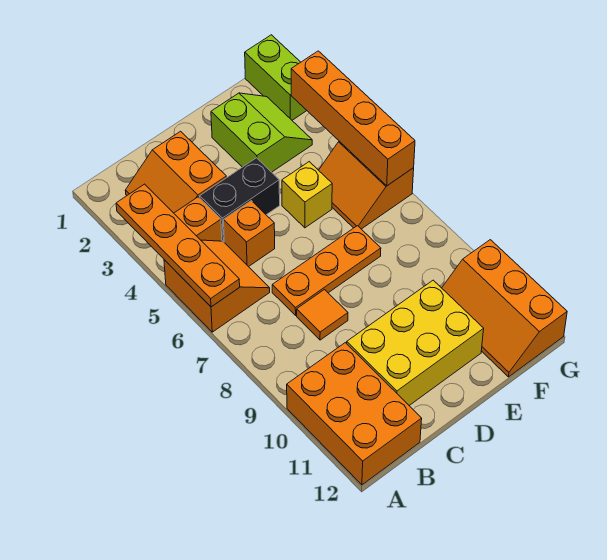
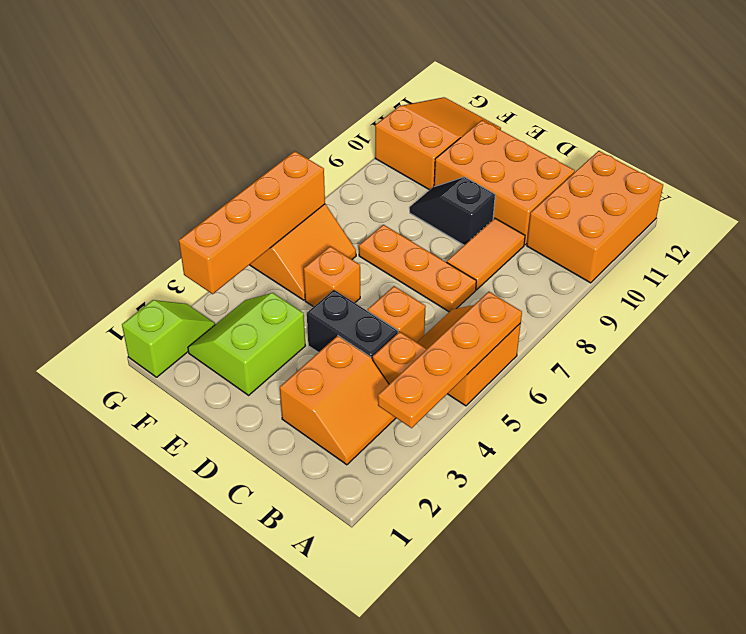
orange tile C8 level 1 -> orange tile C8:C9 level 1
yellow brick C10:E11 level 1 -> orange brick C10:E11 level 1
none -> black slope D9:E9 level 1 top D
yellow brick E5 level 1 -> orange brick E5 level 1
orange slope F10:G12 level 1 top G -> orange slope F10:G12 level 1 top 10
lime brick G1:G2 level 1 -> lime slope G1:G2 level 1 top 1

